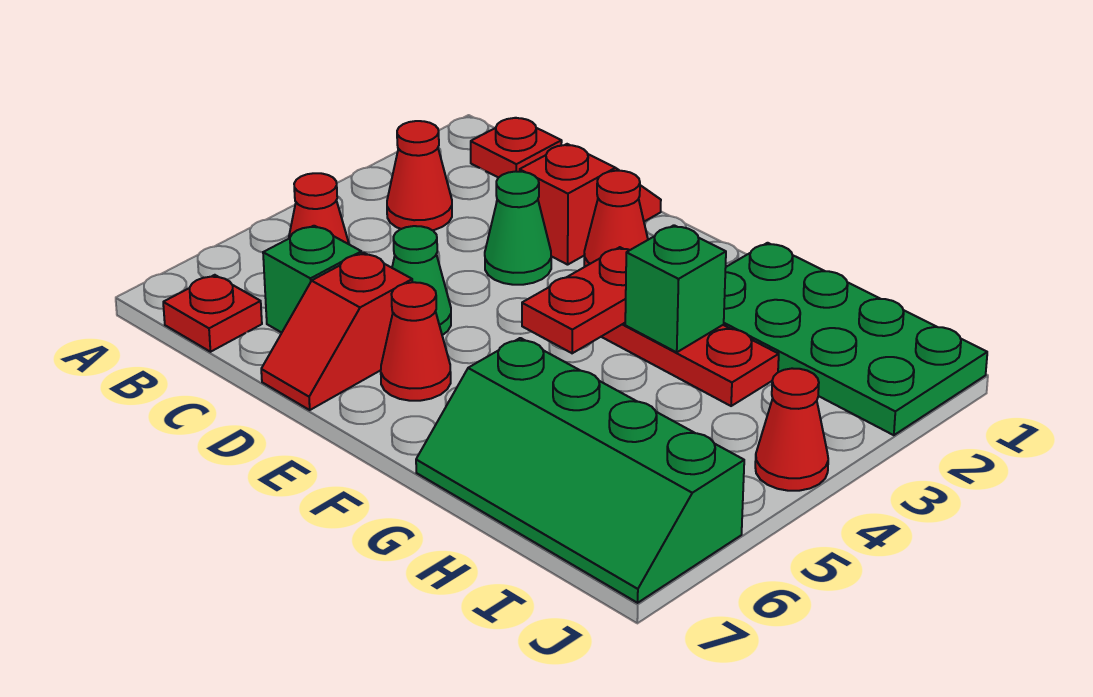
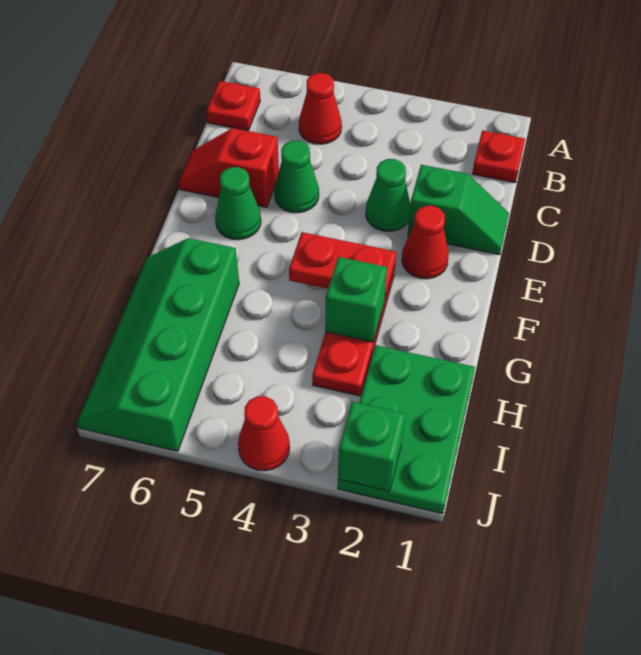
red cone B3 level 1 -> none
green brick C6 level 1 -> green brick J2 level 2
red slope D1:D2 level 1 top 2 -> green slope D1:D2 level 1 top 2
red cone E6 level 1 -> green cone E6 level 1
green plate G1:J2 level 1 -> green plate H1:J2 level 1

